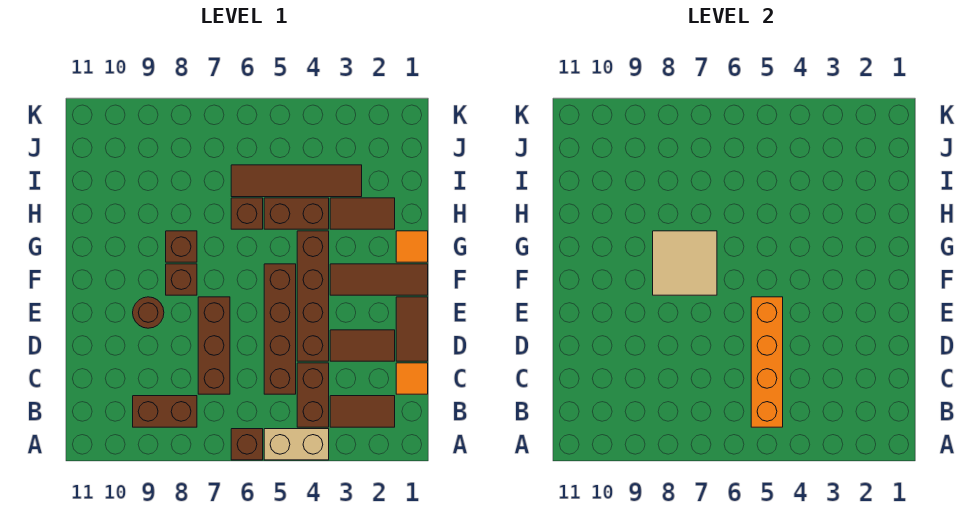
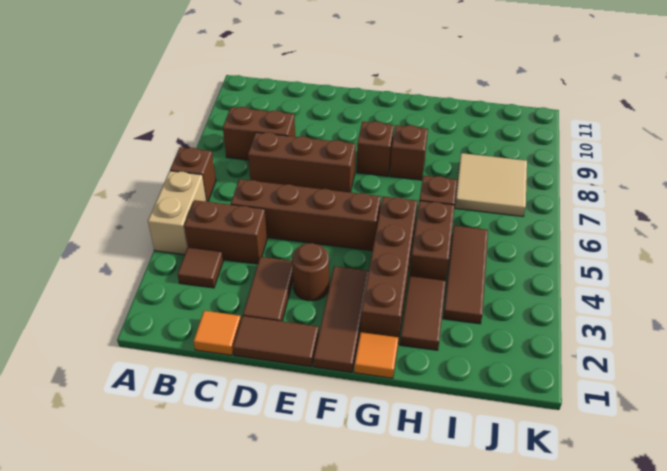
brown tile B2:B3 level 1 -> brown tile B3 level 1
orange brick B5:E5 level 2 -> none
brown brick B8:B9 level 1 -> brown brick B8:C8 level 1
brown brick D4:G4 level 1 -> brown brick G2:G5 level 1
brown round brick E9 level 1 -> brown round brick E3 level 1
tan tile F7:G8 level 2 -> tan tile I7:J8 level 1
brown tile I3:I6 level 1 -> brown tile I3:I5 level 1

